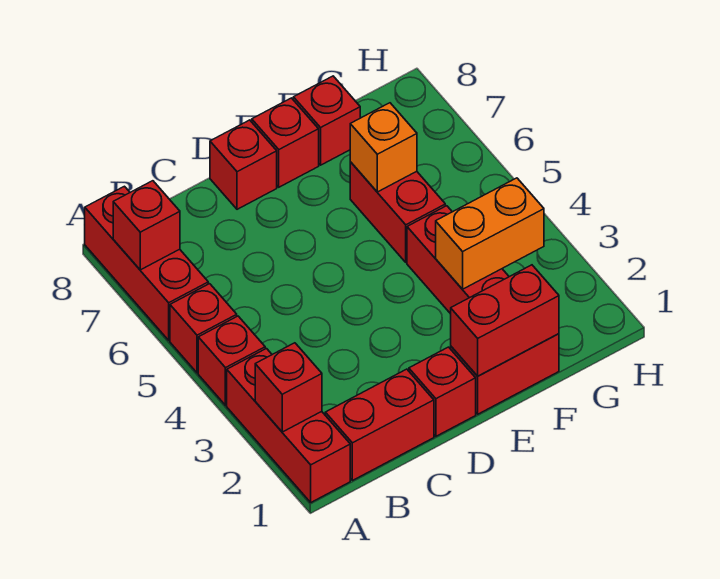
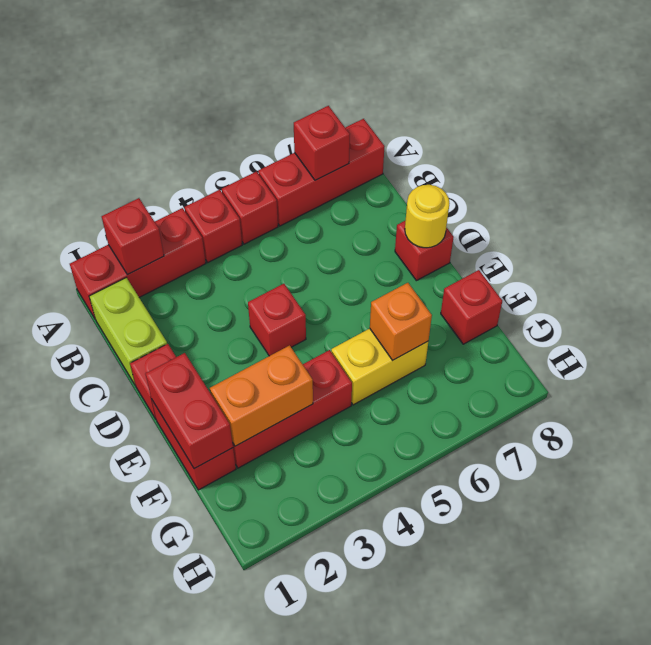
red brick B1:C1 level 1 -> lime brick B1:C1 level 1
none -> yellow round brick D8 level 2
red brick E8 level 1 -> red brick D4 level 1
orange brick F3:G3 level 2 -> orange brick F2:F3 level 2
red brick F5:F6 level 1 -> yellow brick F5:F6 level 1

